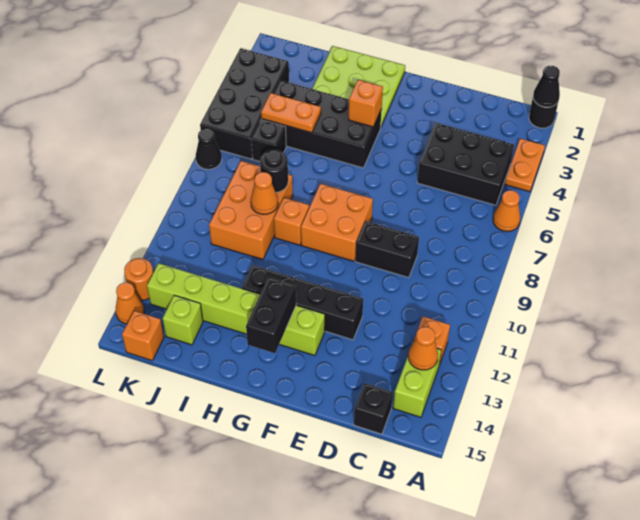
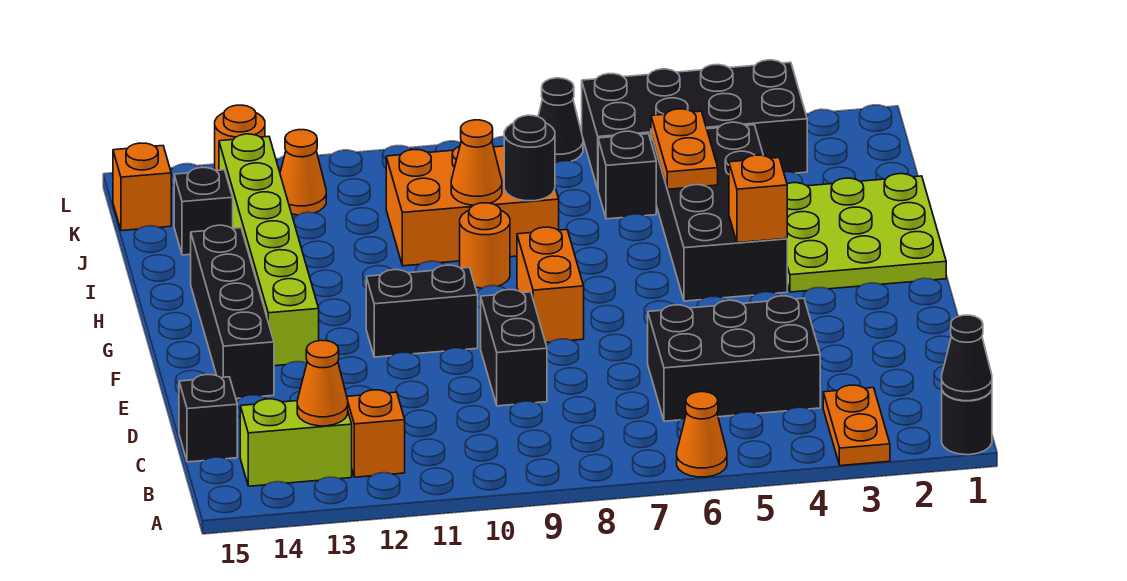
orange plate A3:A4 level 1 -> orange plate A3:B3 level 1
black brick B4:D5 level 1 -> black brick C4:D6 level 1
black brick E12:H12 level 1 -> black brick E14:H14 level 1
orange brick F8:G9 level 1 -> orange brick F8:G8 level 1
black brick G13:G14 level 2 -> black brick F10:F11 level 1
orange brick H9 level 1 -> orange round brick H9 level 1
lime brick J14 level 1 -> black brick J14 level 1
orange cone L14 level 1 -> orange cone K12 level 1

